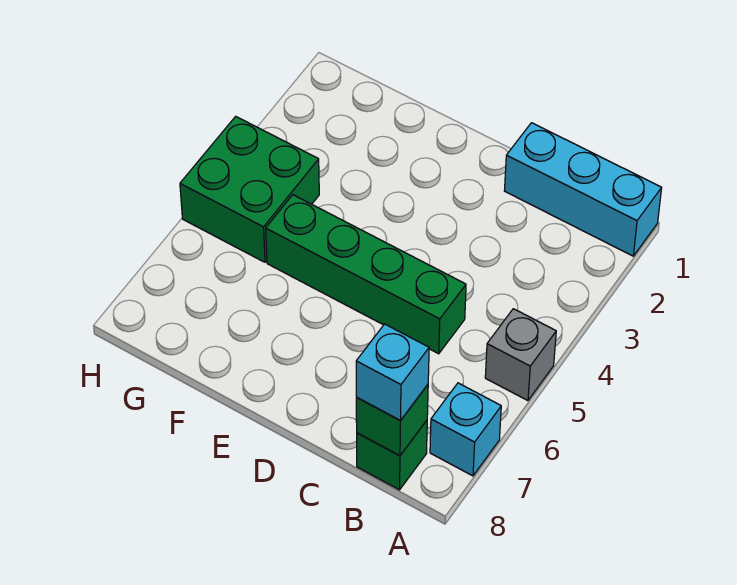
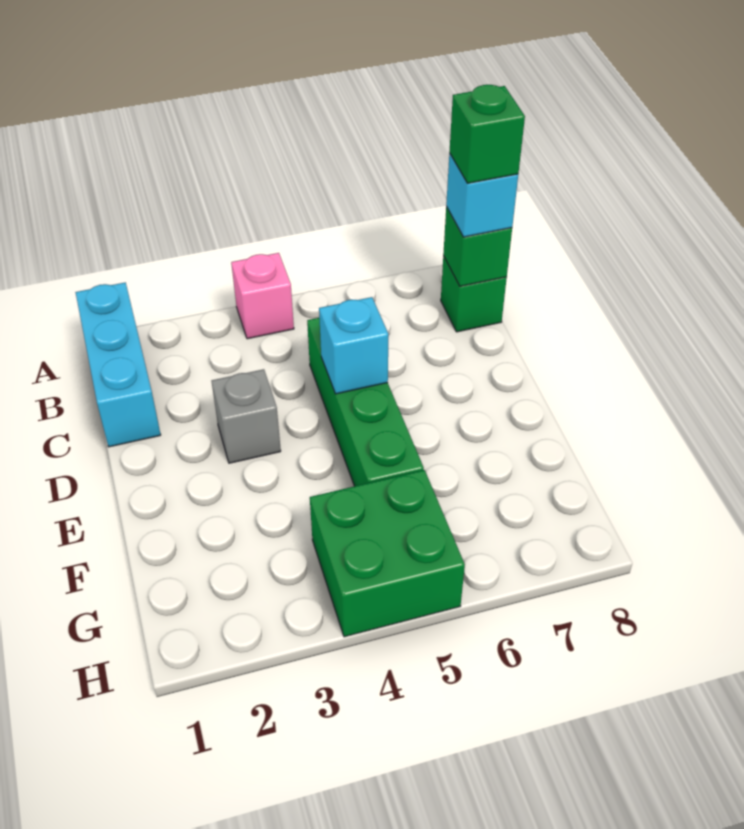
none -> pink brick A4 level 1
grey brick A5 level 1 -> grey brick D3 level 1
cyan brick A7 level 1 -> cyan brick D5 level 2
none -> green brick B8 level 4

